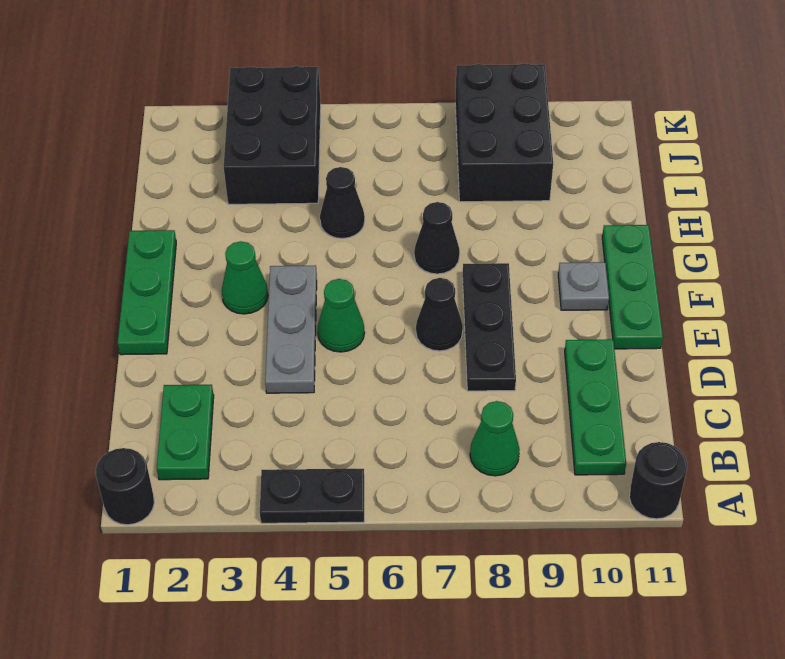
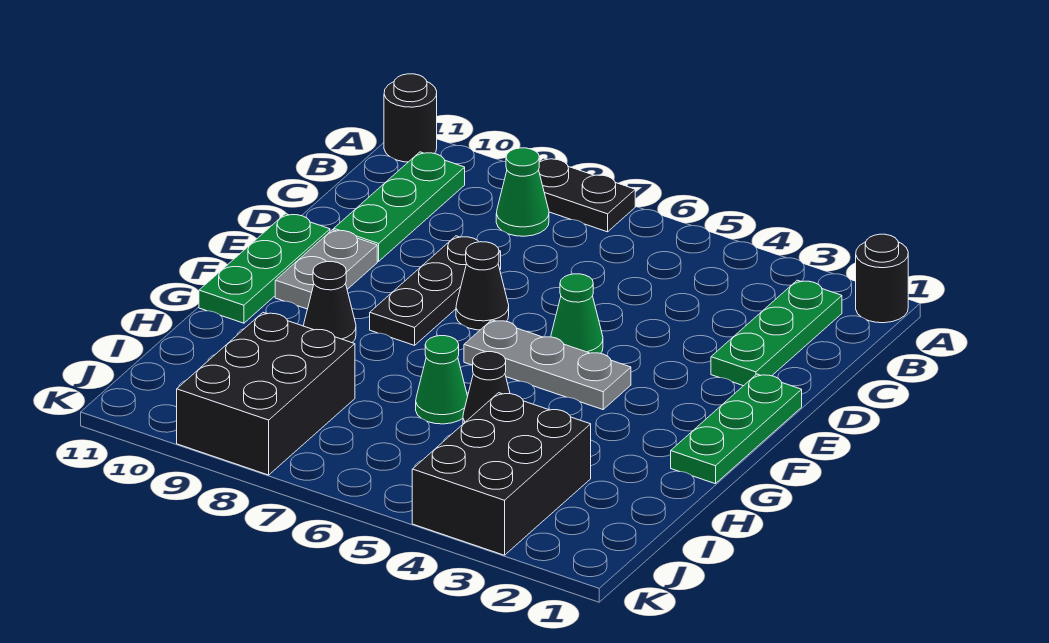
black plate A4:A5 level 1 -> black plate A7:A8 level 1
green plate B2:C2 level 1 -> green plate B2:D2 level 1
grey plate D4:F4 level 1 -> grey plate F4:F6 level 1
green cone F3 level 1 -> green cone H6 level 1
grey plate F10 level 1 -> grey plate E10:F10 level 1
black cone G7 level 1 -> black cone G9 level 1

